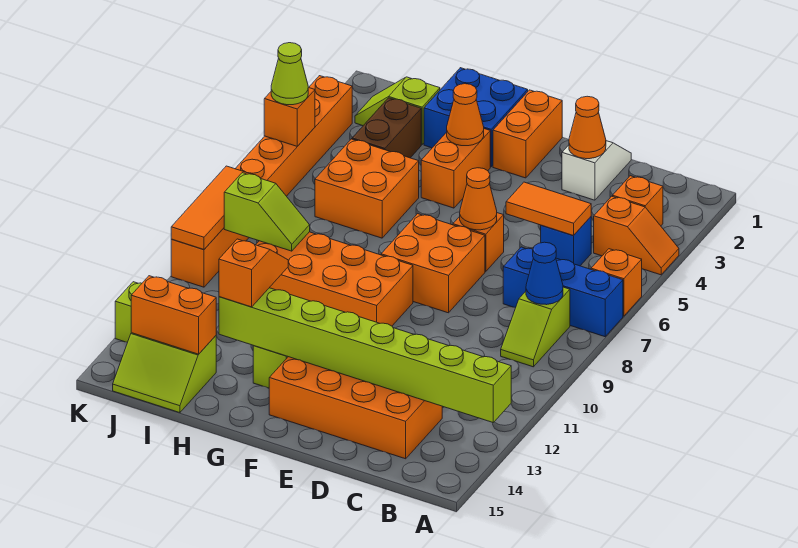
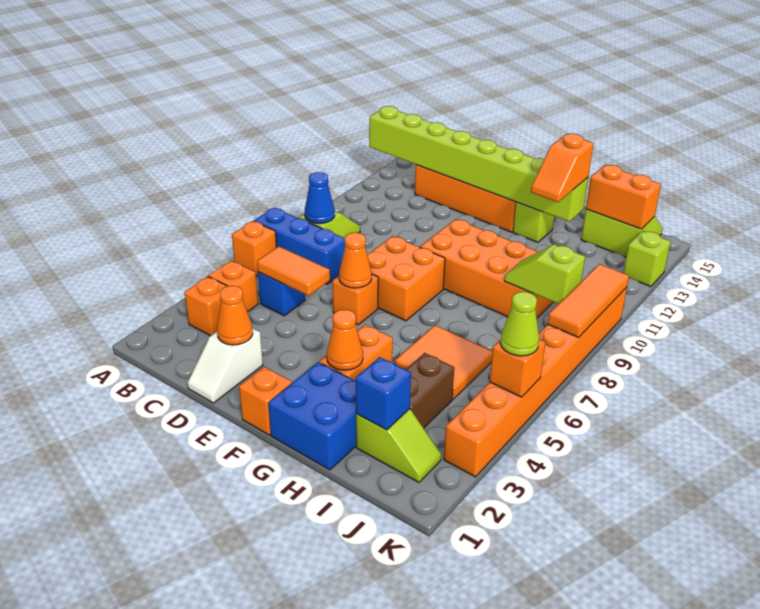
orange brick F1:F2 level 1 -> orange brick F1 level 1
orange brick H5:I6 level 1 -> orange tile H5:I6 level 1
none -> blue brick I2 level 2

